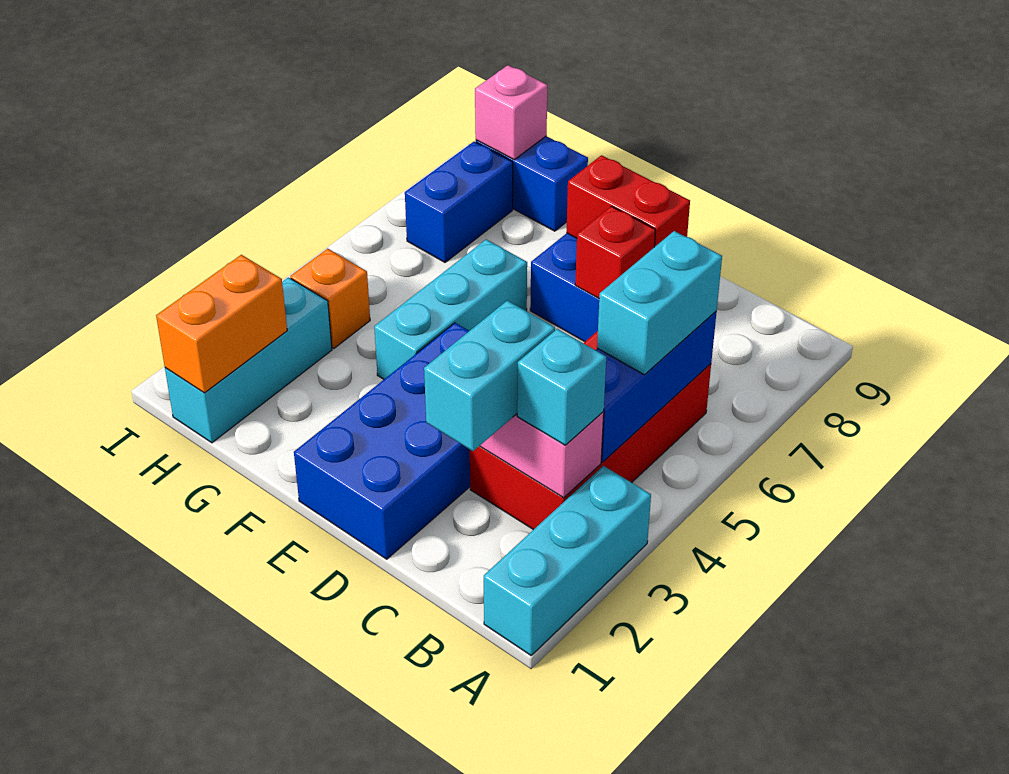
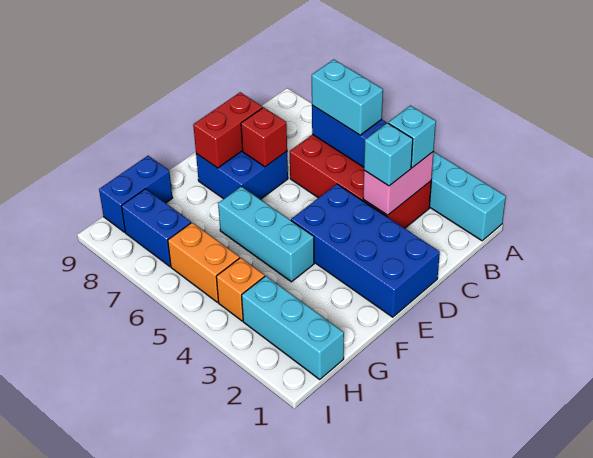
cyan brick C2:C3 level 3 -> cyan brick C3 level 3
orange brick H1:H2 level 2 -> orange brick H5:H6 level 1
pink brick H9 level 2 -> none

